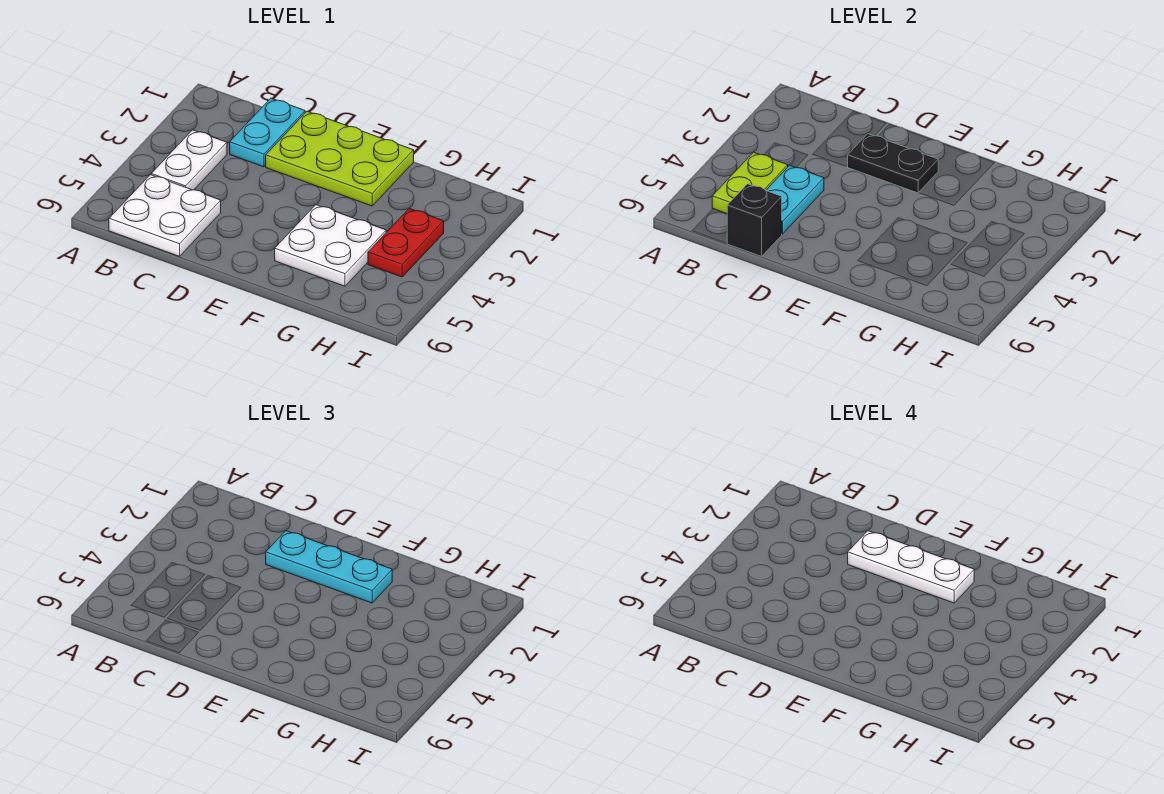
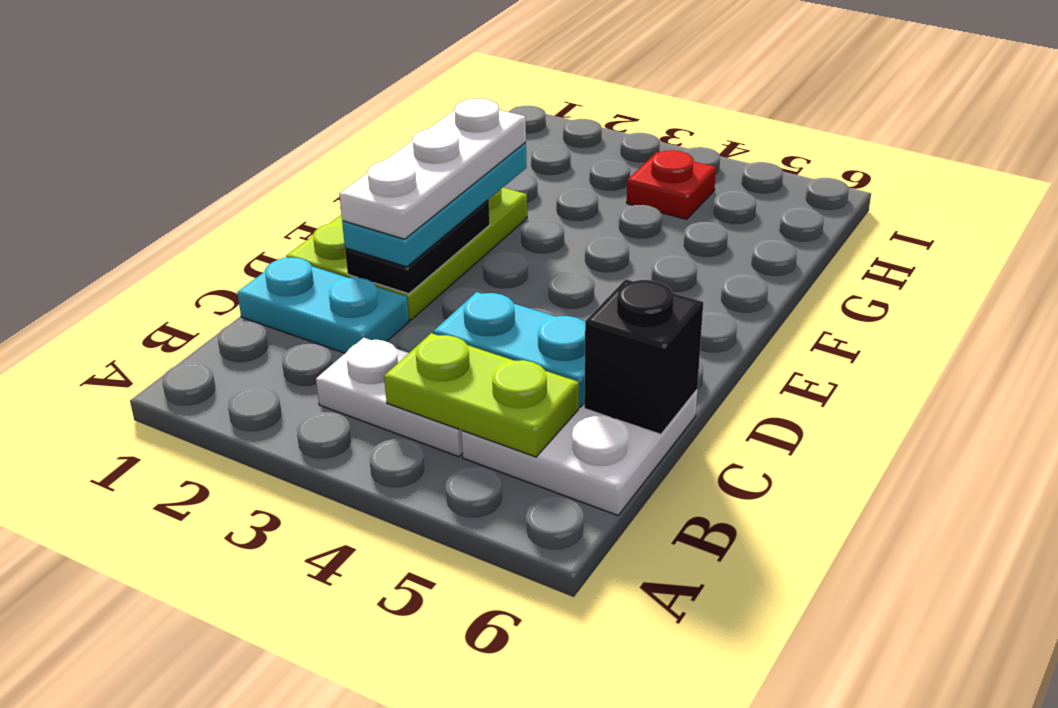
white plate F4:G5 level 1 -> none
red plate H3:H4 level 1 -> red plate H4 level 1

